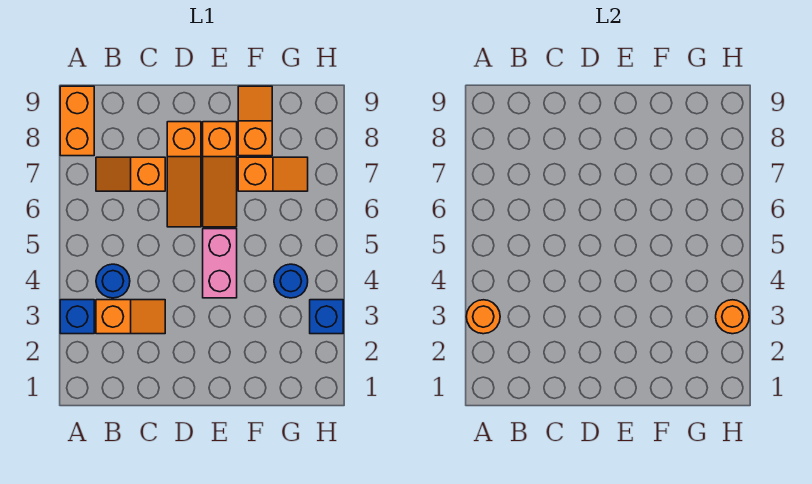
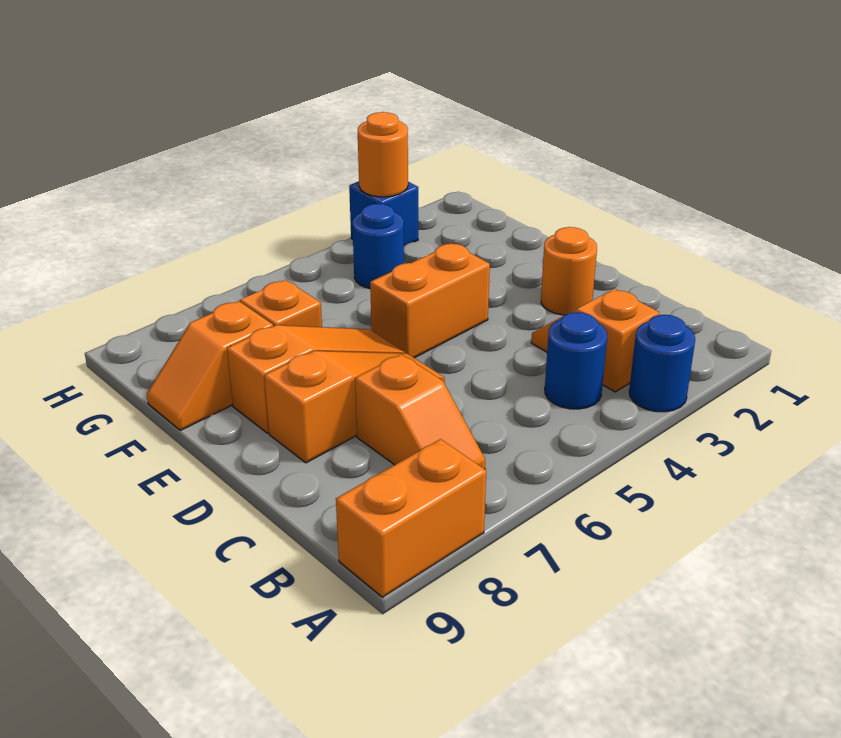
blue brick A3 level 1 -> blue round brick A3 level 1
orange round brick A3 level 2 -> orange round brick D2 level 1
pink brick E4:E5 level 1 -> orange brick E4:E5 level 1

